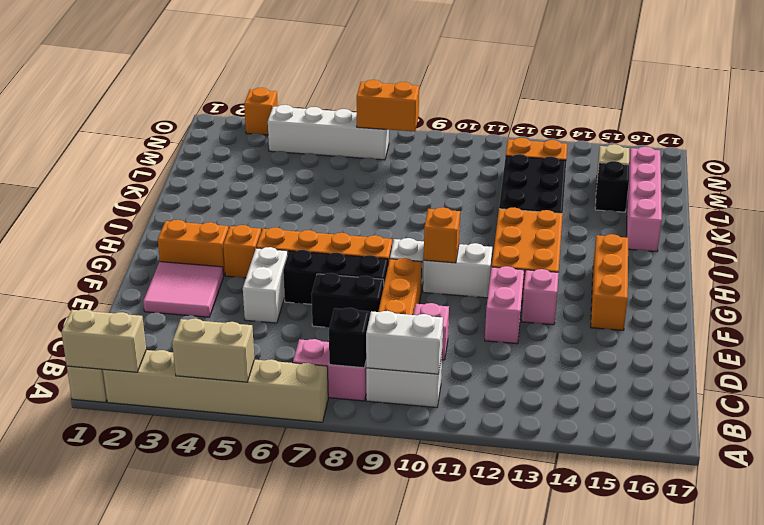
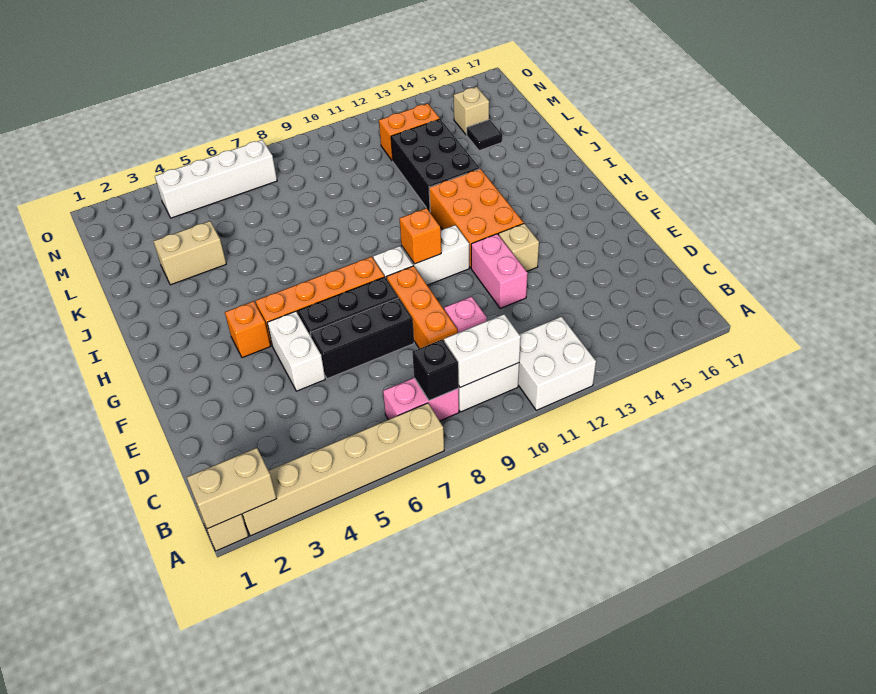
tan brick A4:A5 level 2 -> tan brick K3:K4 level 1
none -> white brick A11:B12 level 1
pink tile E2:F3 level 1 -> none
black brick E7:E8 level 1 -> black brick E6:E8 level 1
pink brick F13 level 1 -> tan brick F13 level 1
orange brick F15:H15 level 1 -> none
orange brick G2:G3 level 1 -> none
pink brick J16:M16 level 1 -> none
black brick L15 level 1 -> black tile L15 level 1
orange brick N7:N8 level 2 -> none
orange brick O3 level 1 -> none

